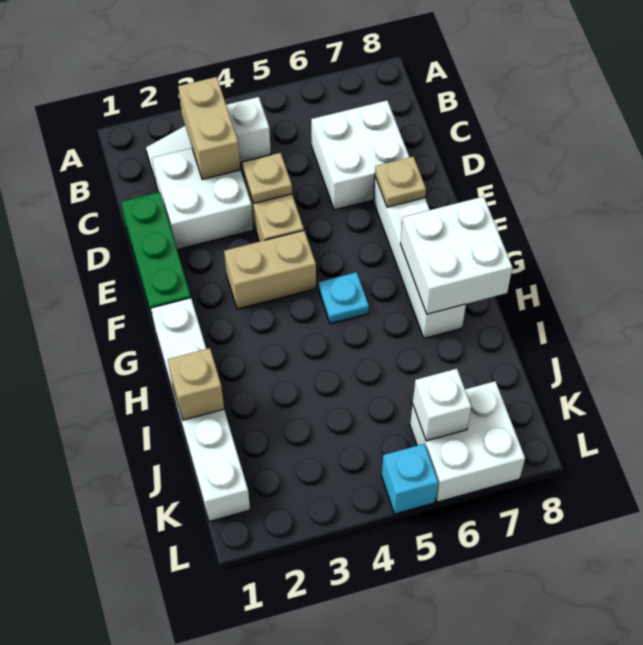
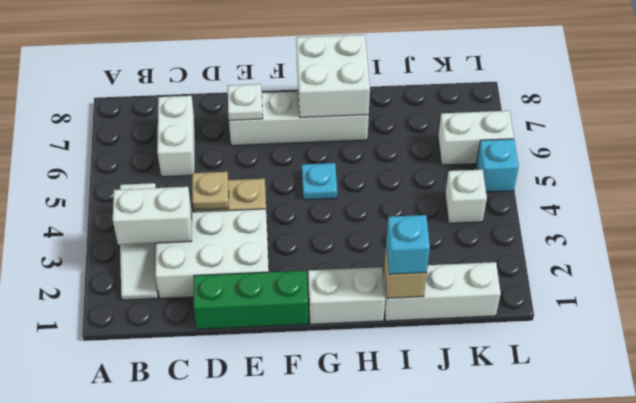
tan brick B3:C3 level 2 -> white brick B3:C3 level 2
white brick C2:D3 level 1 -> white brick C2:E3 level 1
white brick C6:D7 level 1 -> white brick C6:C7 level 1
tan plate E7 level 2 -> white plate E7 level 2
tan brick F3:F4 level 1 -> none
none -> cyan brick I1 level 3
white brick K6:L7 level 1 -> white brick K6:L6 level 1
white brick K6 level 2 -> white brick K4 level 1

